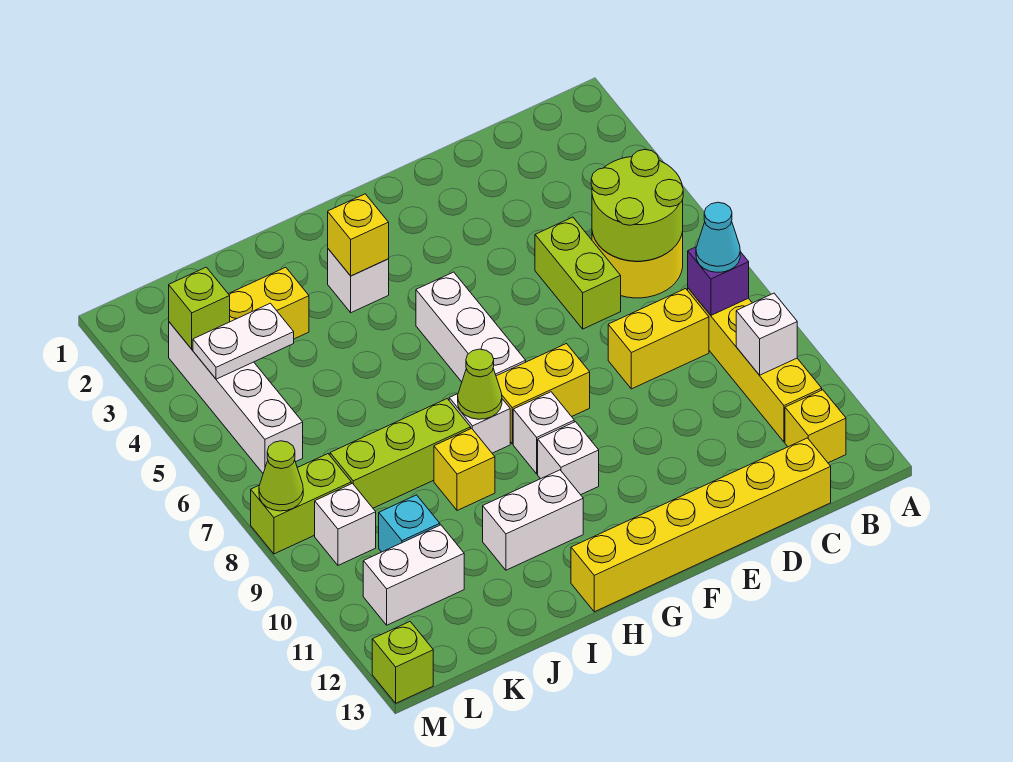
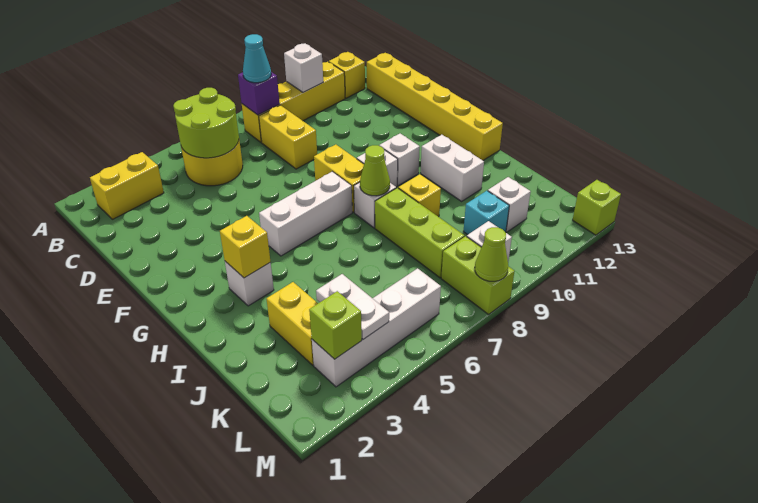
none -> yellow brick B2:B3 level 1
lime brick D5:D6 level 1 -> none
white brick K11:L11 level 1 -> white brick K11 level 1

